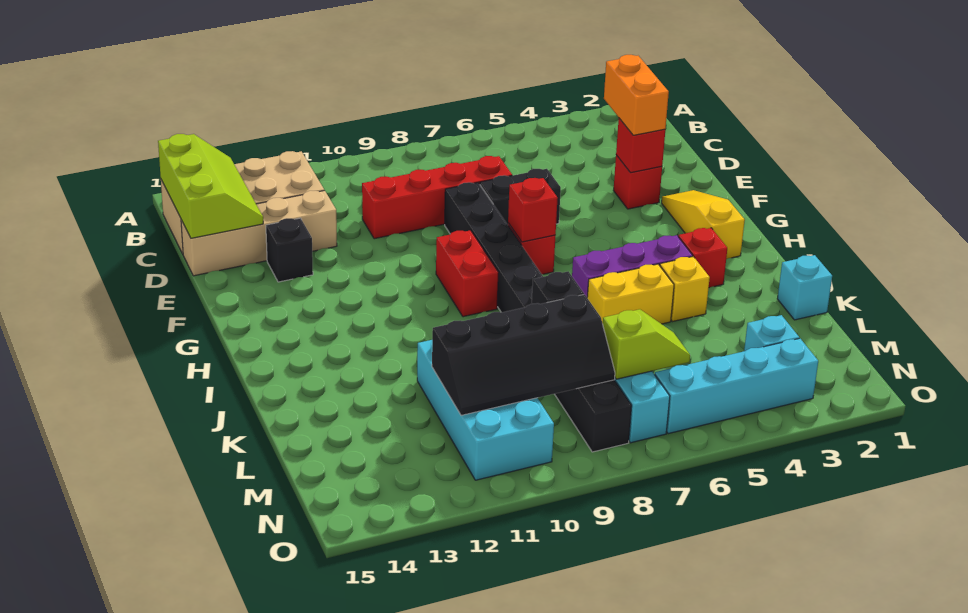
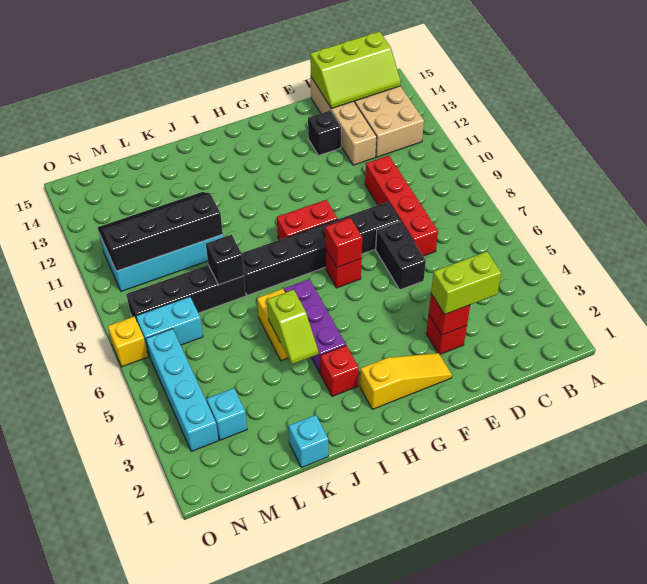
orange brick D3:E3 level 3 -> lime brick D3:E3 level 3
yellow brick J4 level 1 -> yellow brick O7 level 1
black slope L8:M11 level 2 top L -> black slope K10:N11 level 2 top 10
lime slope M6:M7 level 2 top 7 -> lime slope J4:J5 level 2 top 5

